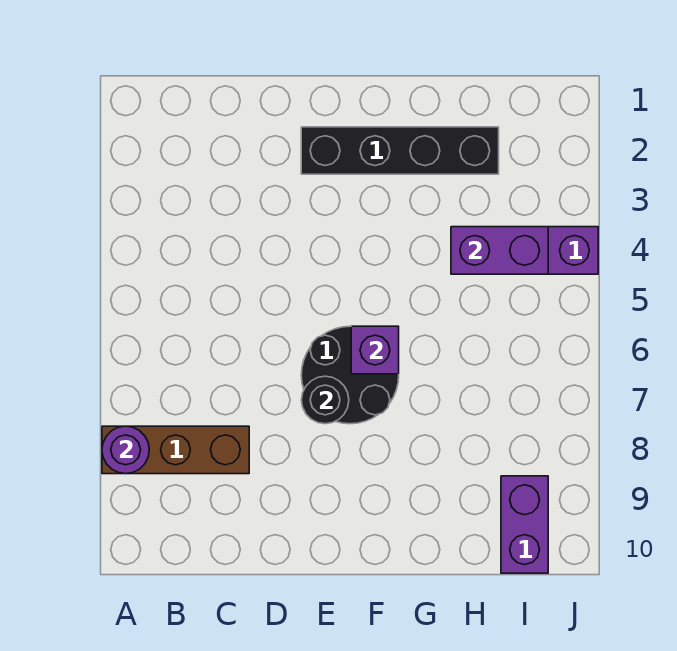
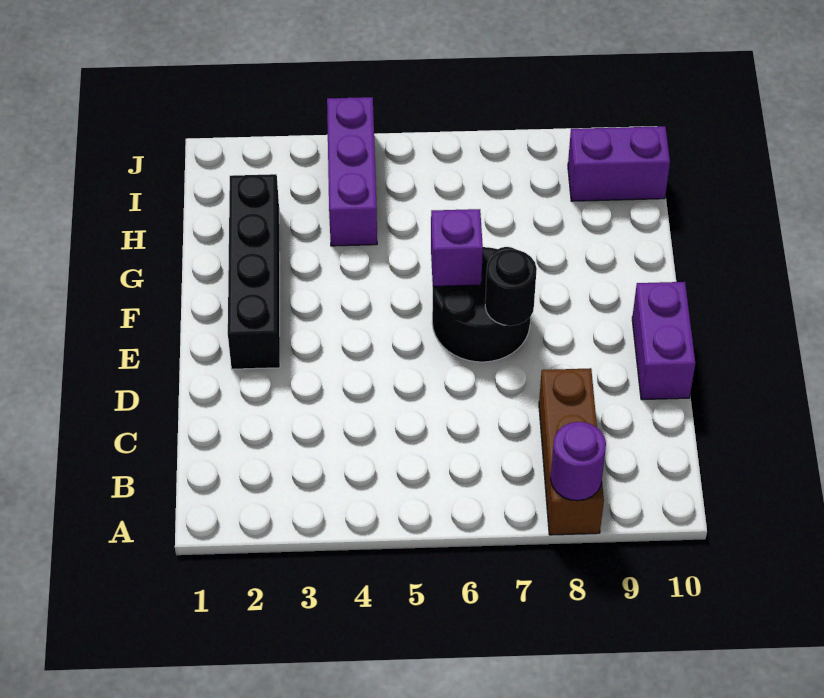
purple brick H4:I4 level 2 -> purple brick D10:E10 level 1

